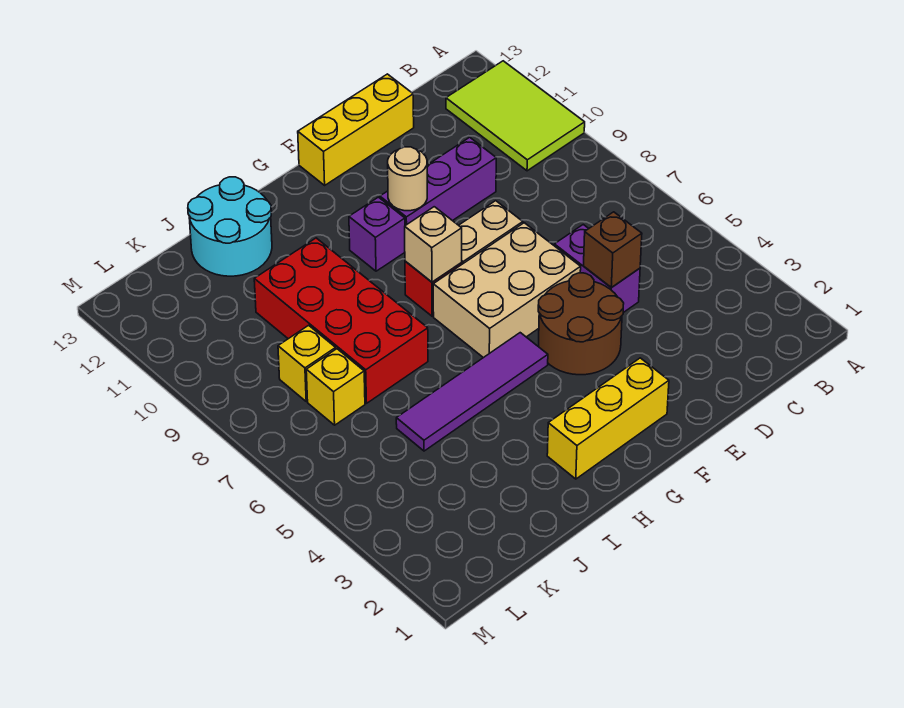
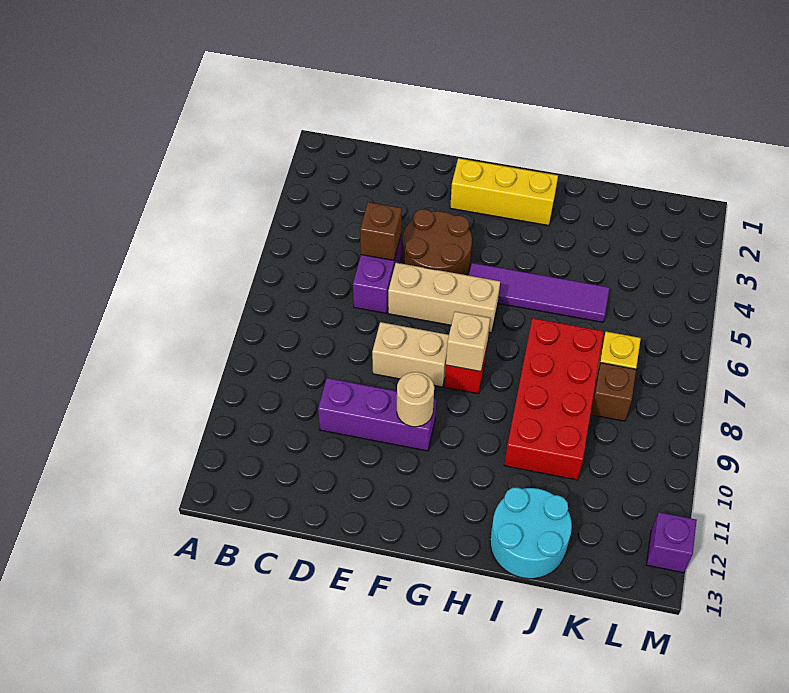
lime tile A10:B12 level 1 -> none
yellow brick D13:F13 level 1 -> none
tan brick E6:G7 level 1 -> tan brick E6:G6 level 1
purple brick G10 level 1 -> purple brick M12 level 1
yellow brick K8 level 1 -> brown brick K8 level 1

